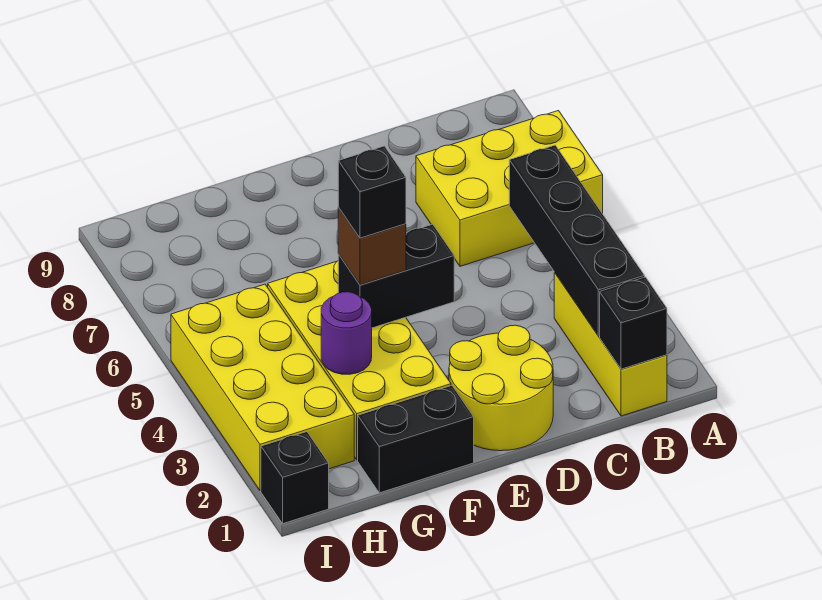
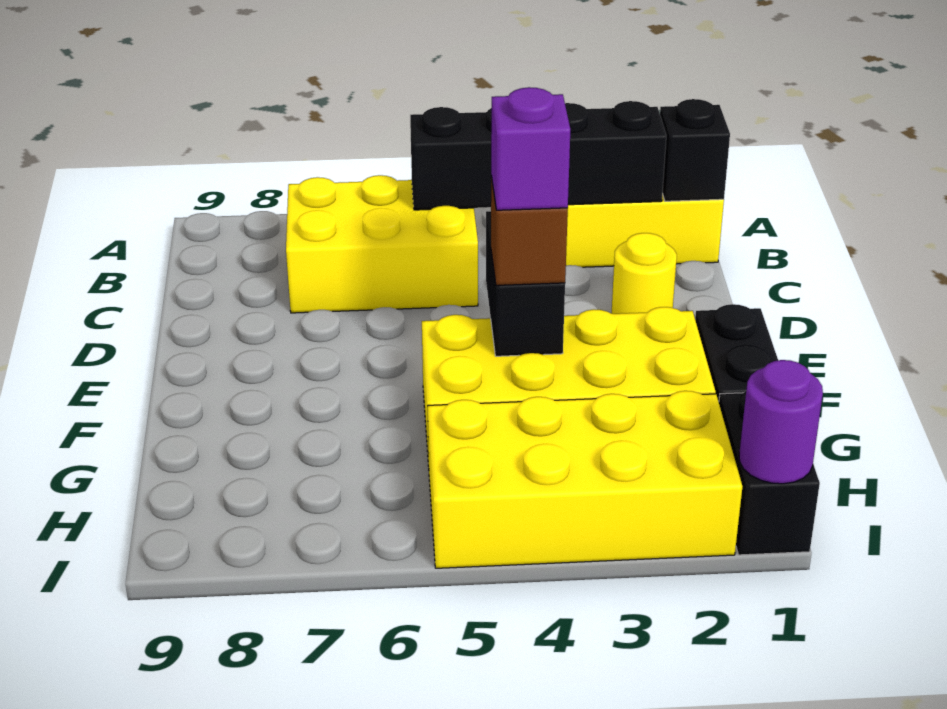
yellow brick A6:C7 level 1 -> yellow brick B5:C7 level 1
yellow round brick D1:E2 level 1 -> yellow round brick D2 level 1
black brick F4 level 4 -> purple brick F4 level 4
purple round brick G3 level 2 -> purple round brick I1 level 2
black brick I1 level 1 -> black brick H1:I1 level 1

